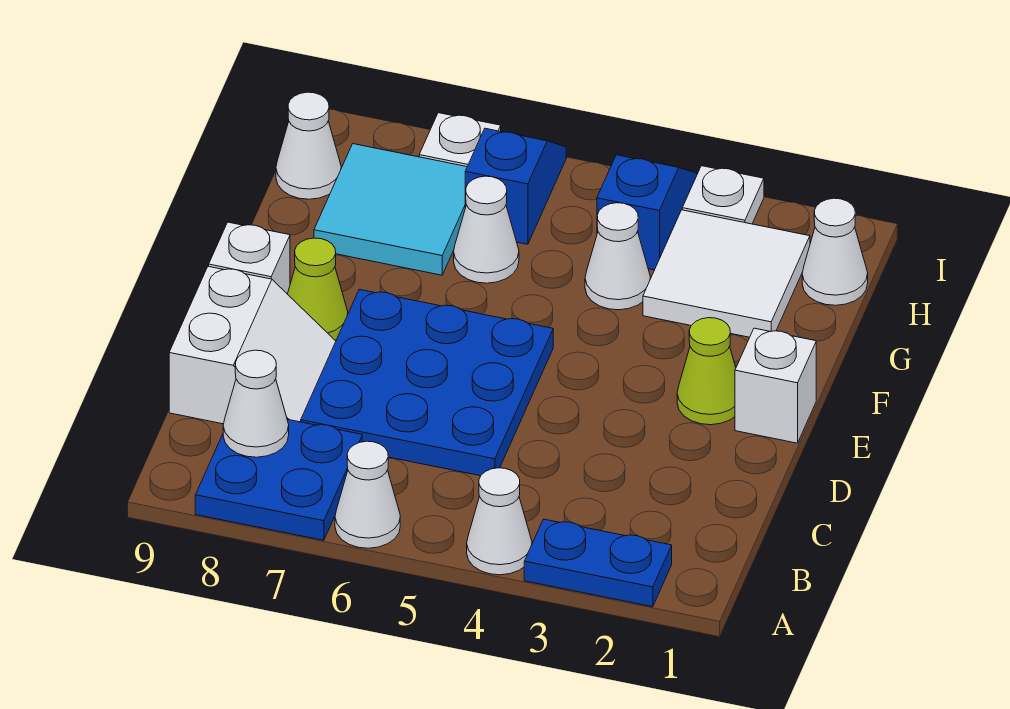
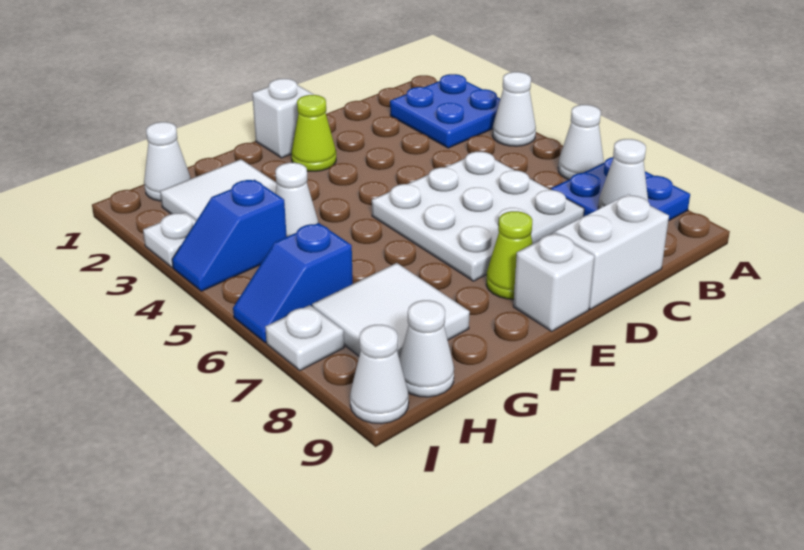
blue plate A2:A3 level 1 -> blue plate A2:B3 level 1
blue plate C5:E7 level 1 -> white plate C5:E7 level 1
white cone G6 level 1 -> white cone I9 level 1
cyan tile G7:H8 level 1 -> white tile G7:H8 level 1

